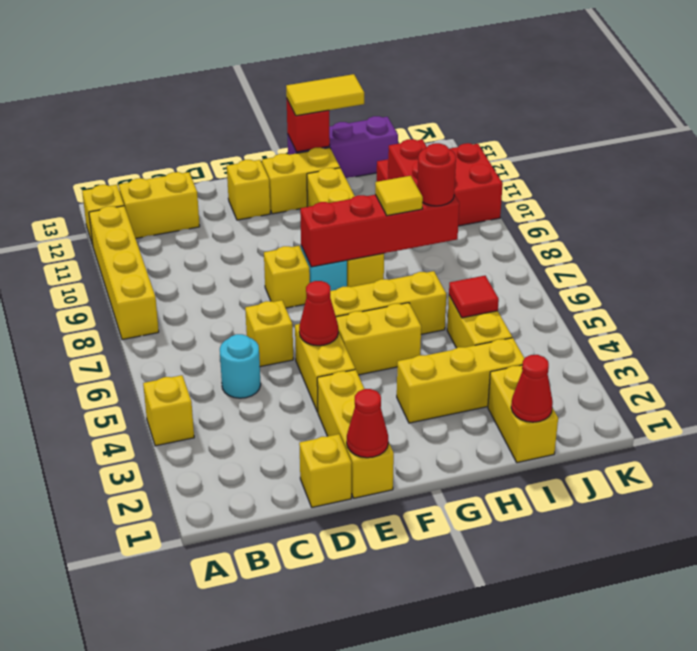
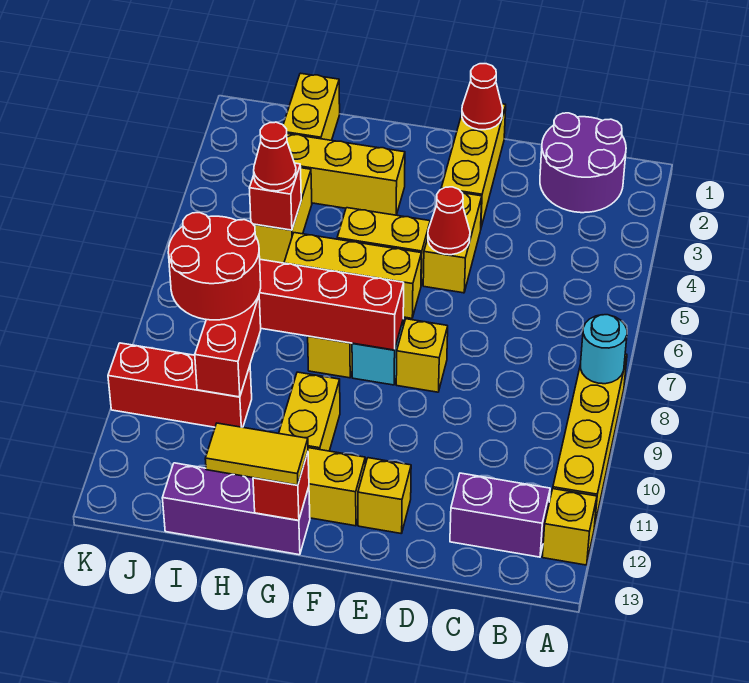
yellow brick A4 level 1 -> none
none -> purple round brick B1:C2 level 1
yellow brick B12:C12 level 1 -> purple brick B12:C12 level 1
cyan round brick C5 level 1 -> cyan round brick A8 level 2
yellow brick D1 level 1 -> none
yellow brick D6 level 1 -> none
yellow tile H8 level 3 -> none
red cone I1 level 2 -> red cone I5 level 3
red tile I5 level 2 -> red brick I5 level 2
red round brick I8 level 3 -> red round brick I8:J9 level 3
red brick I10:K11 level 1 -> red brick I10:K10 level 1

